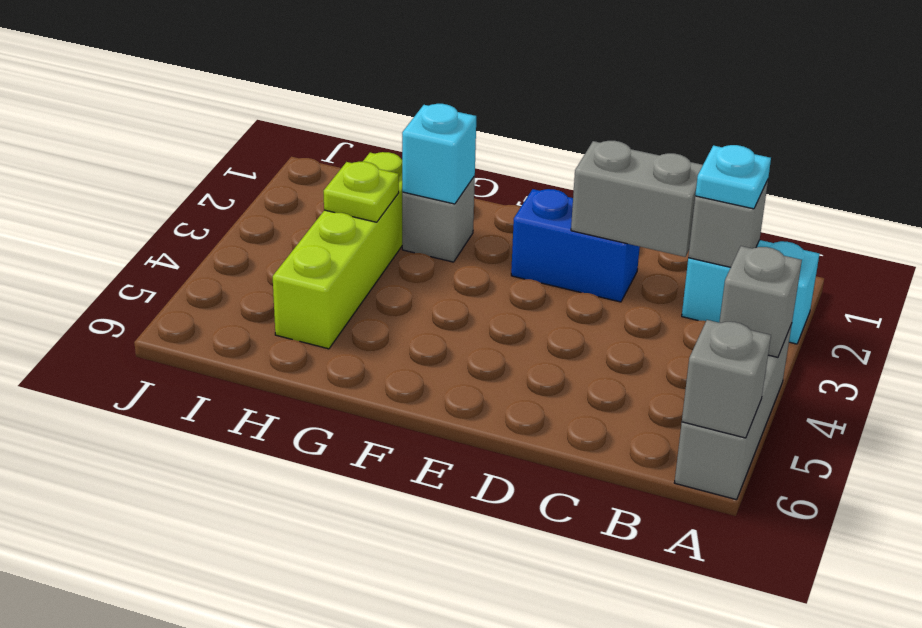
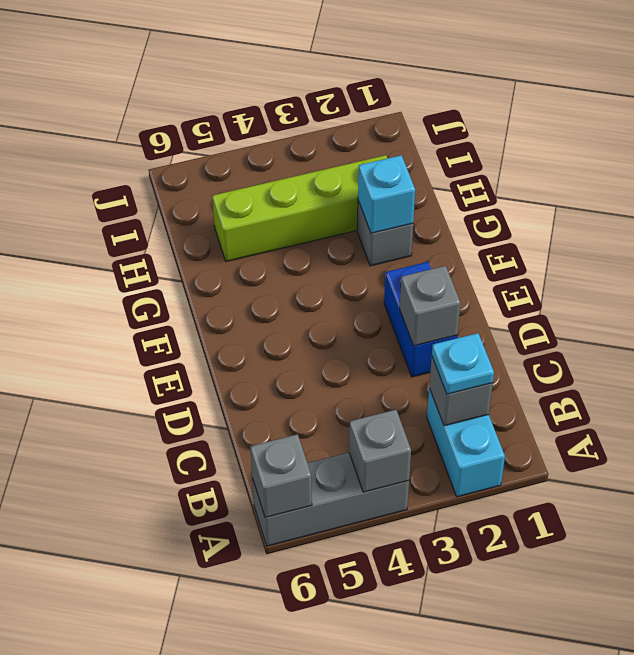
grey brick C2:D2 level 2 -> grey brick D2 level 2
lime plate H3 level 2 -> none

